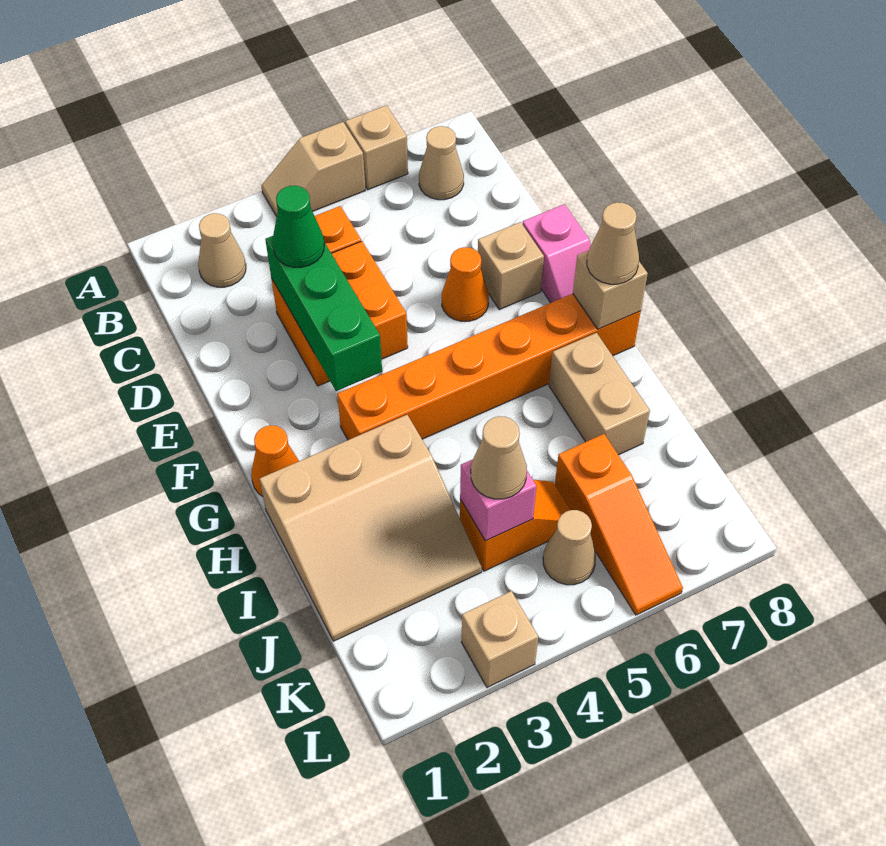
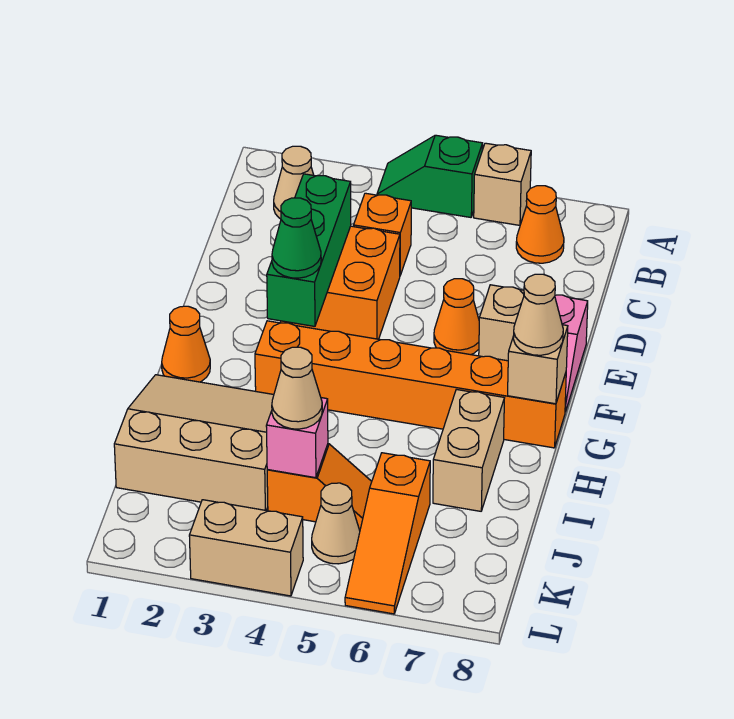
tan slope A4:A5 level 1 top 5 -> green slope A4:A5 level 1 top 5
tan cone B7 level 1 -> orange cone B7 level 1
green cone D3 level 3 -> green cone F3 level 3
tan slope H1:J3 level 1 top H -> tan slope H1:J3 level 1 top J
tan brick L3 level 1 -> tan brick L3:L4 level 1

